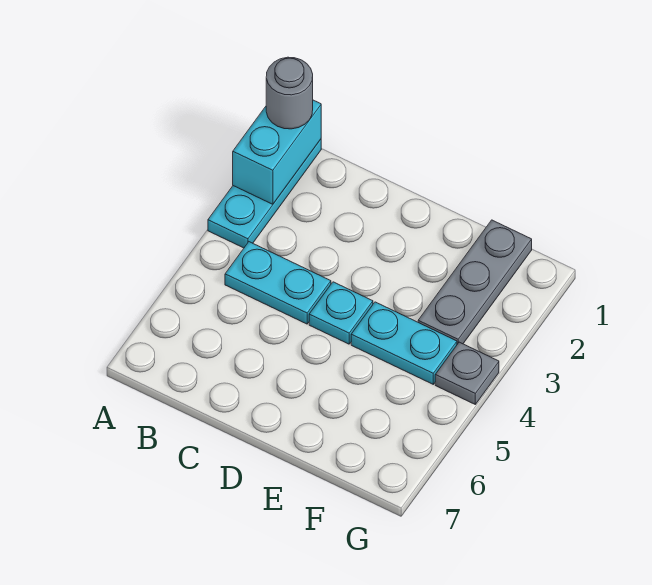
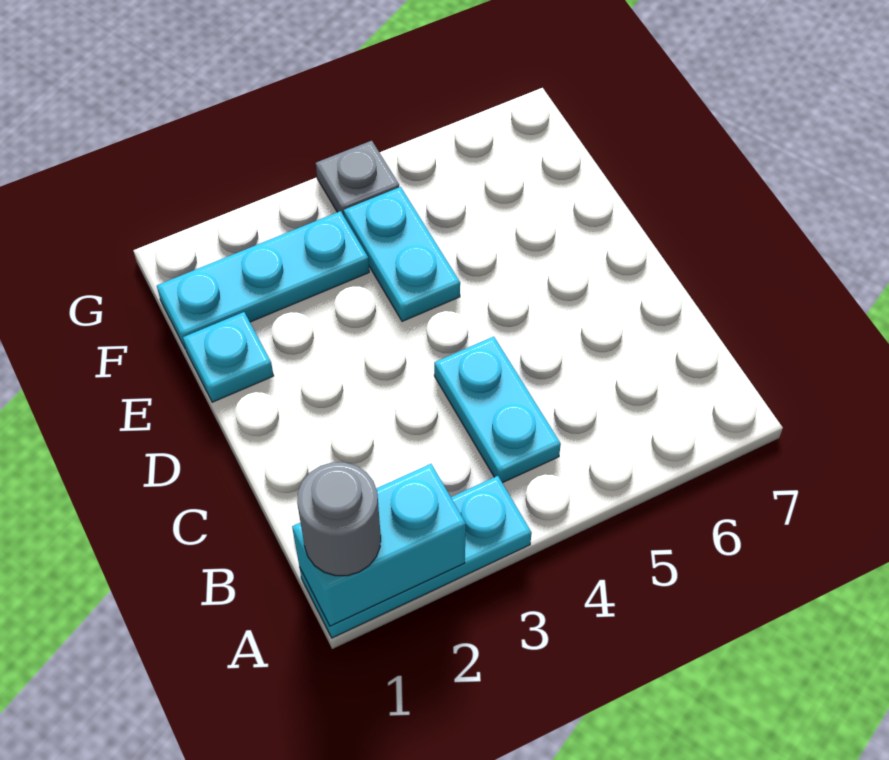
cyan plate D4 level 1 -> cyan plate E1 level 1
grey plate F1:F3 level 1 -> cyan plate F1:F3 level 1

